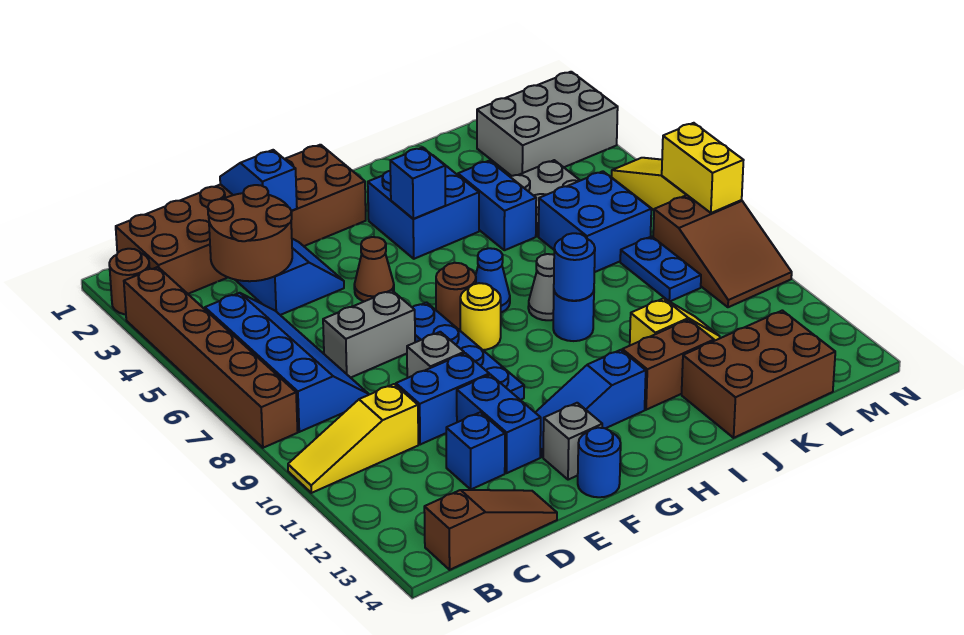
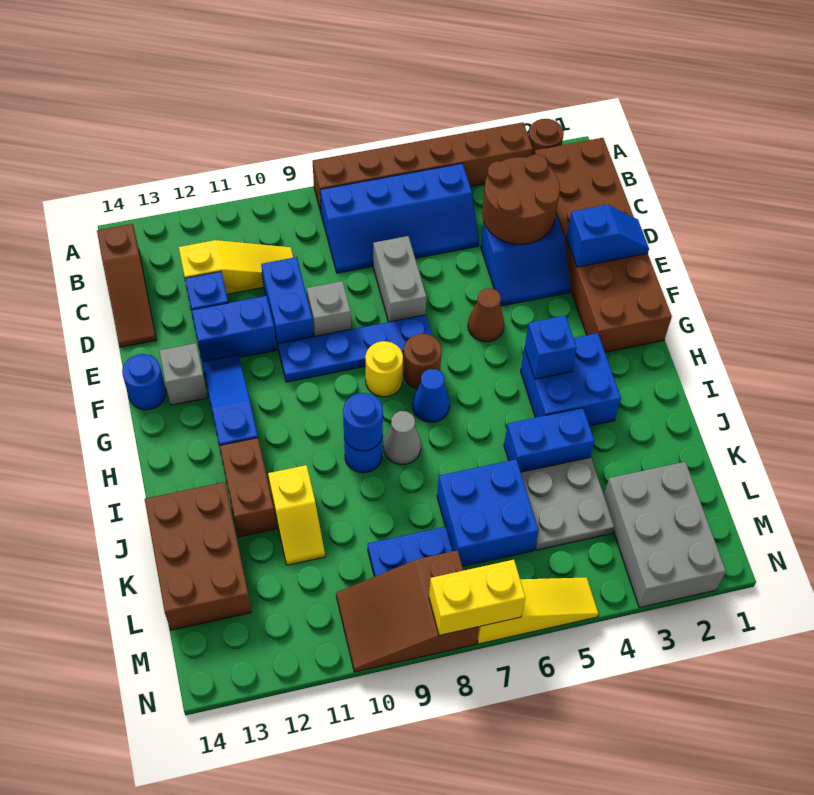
yellow slope A10:C10 level 1 top C -> yellow slope C10:C12 level 1 top 12

